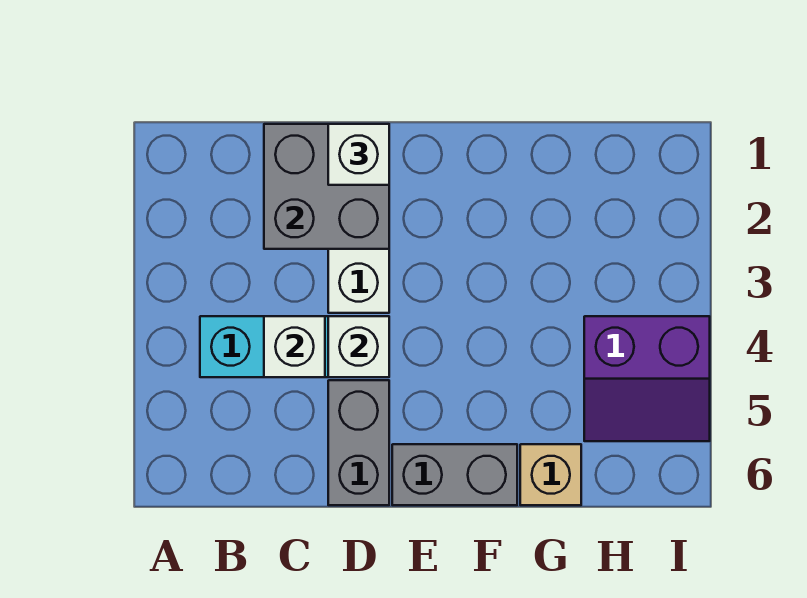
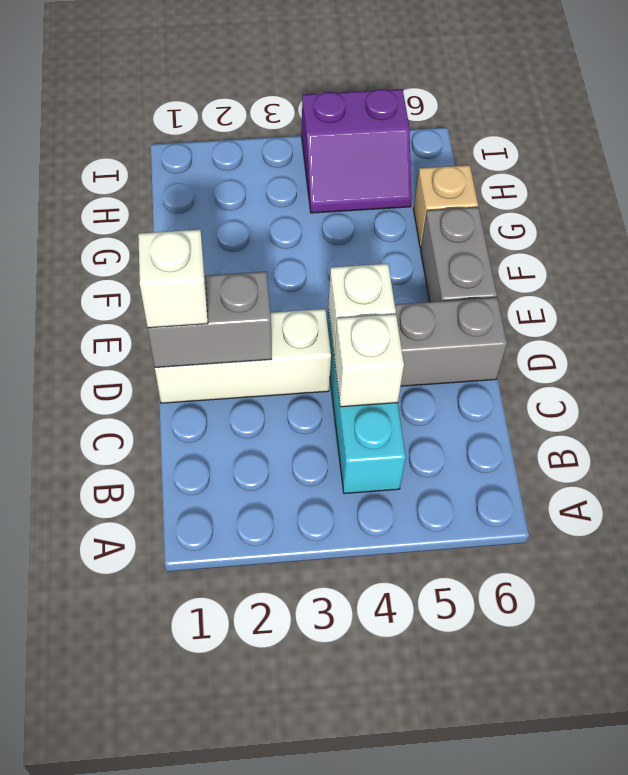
grey brick C1:D2 level 2 -> grey brick D1:D2 level 2
purple slope H4:I5 level 1 top 4 -> purple slope H4:I5 level 1 top I

